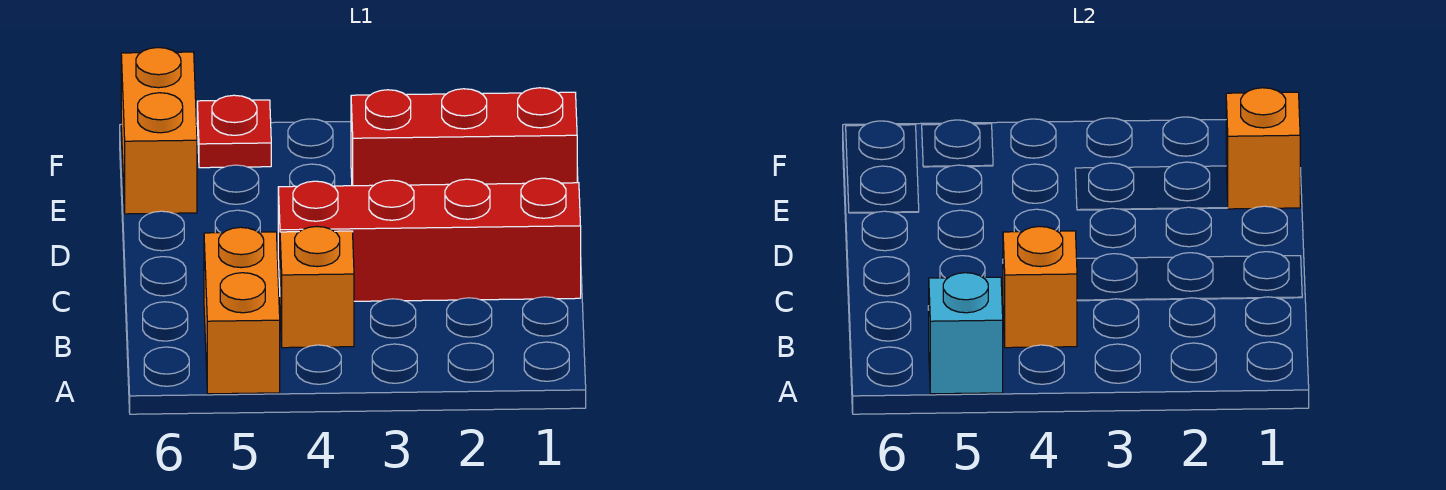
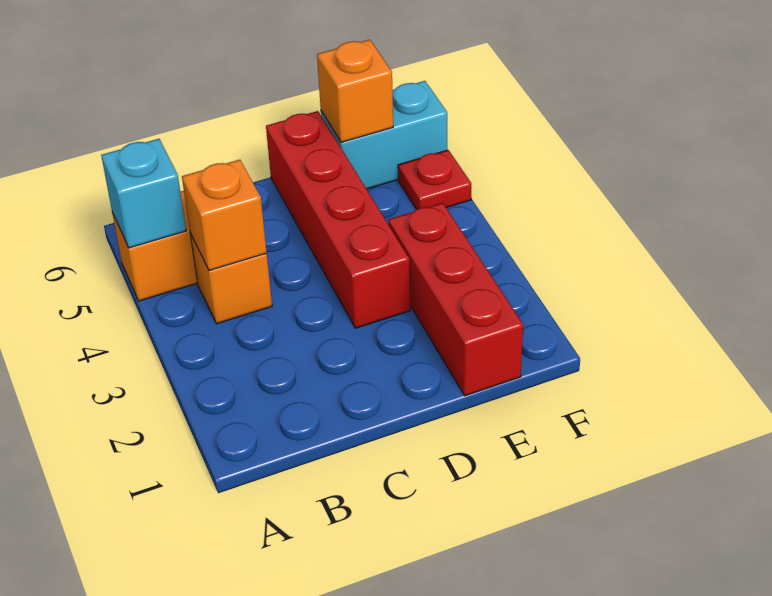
red brick C1:C4 level 1 -> red brick D3:D6 level 1
orange brick E1 level 2 -> orange brick E6 level 2
orange brick E6:F6 level 1 -> cyan brick E6:F6 level 1

